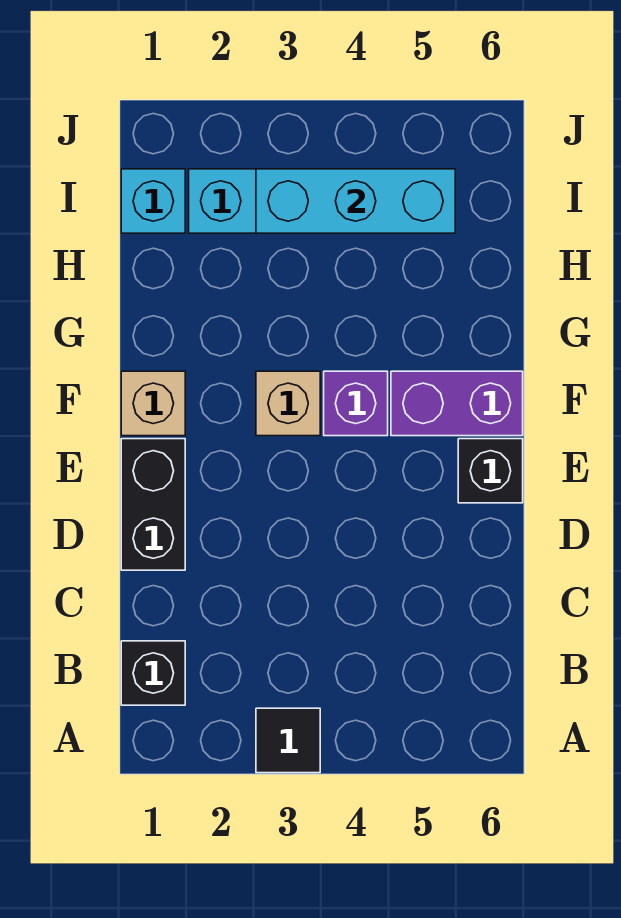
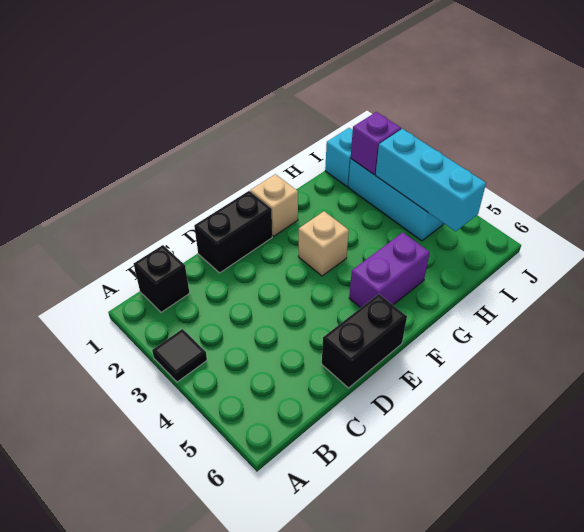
black brick E6 level 1 -> black brick D6:E6 level 1
purple brick F4 level 1 -> purple brick I2 level 2
purple brick F5:F6 level 1 -> purple brick F5:G5 level 1

